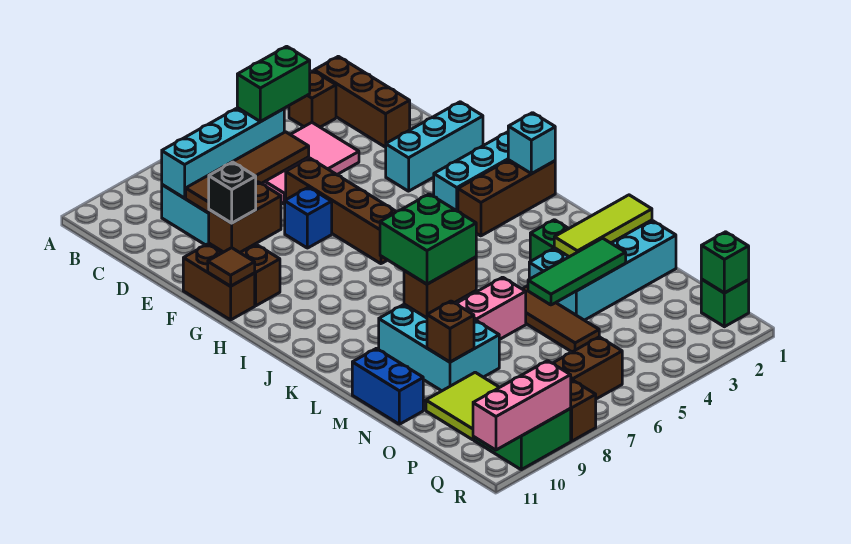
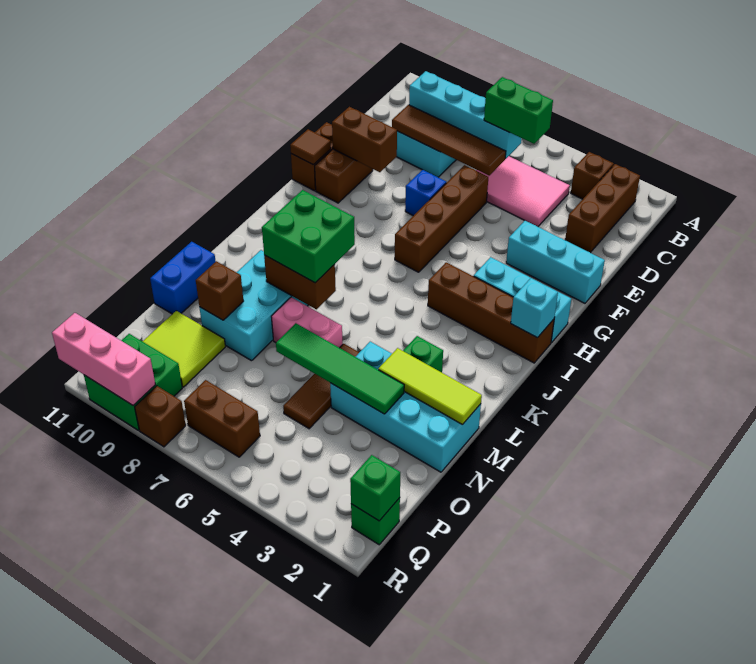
black brick F10 level 3 -> none
brown brick I1:I3 level 1 -> brown brick I1:I4 level 1
green tile N3:N5 level 2 -> green tile N3:N6 level 2

